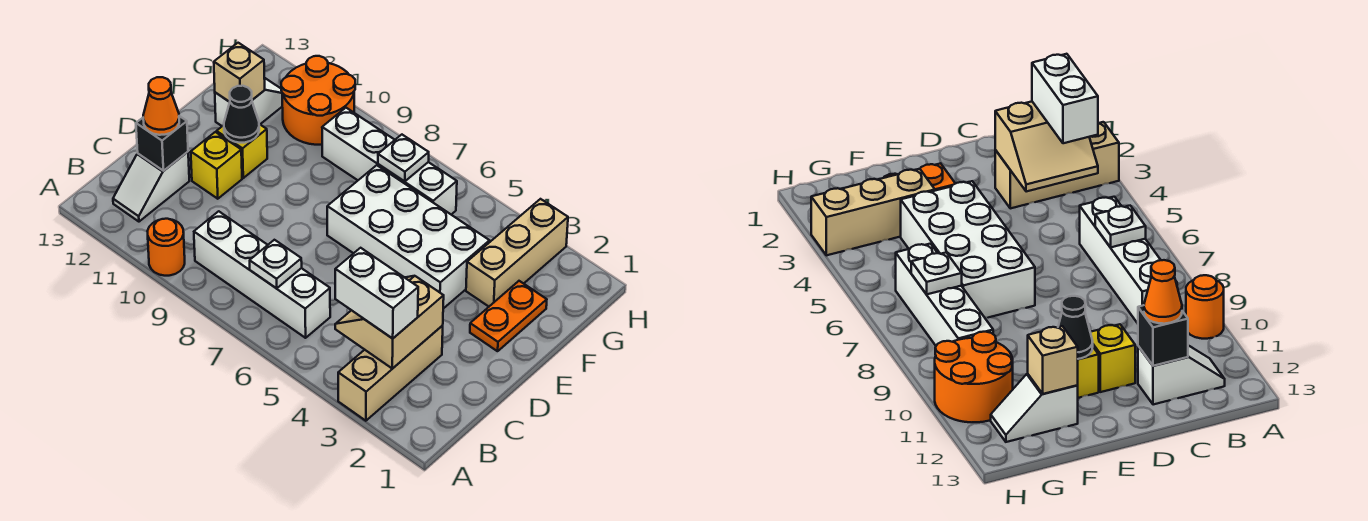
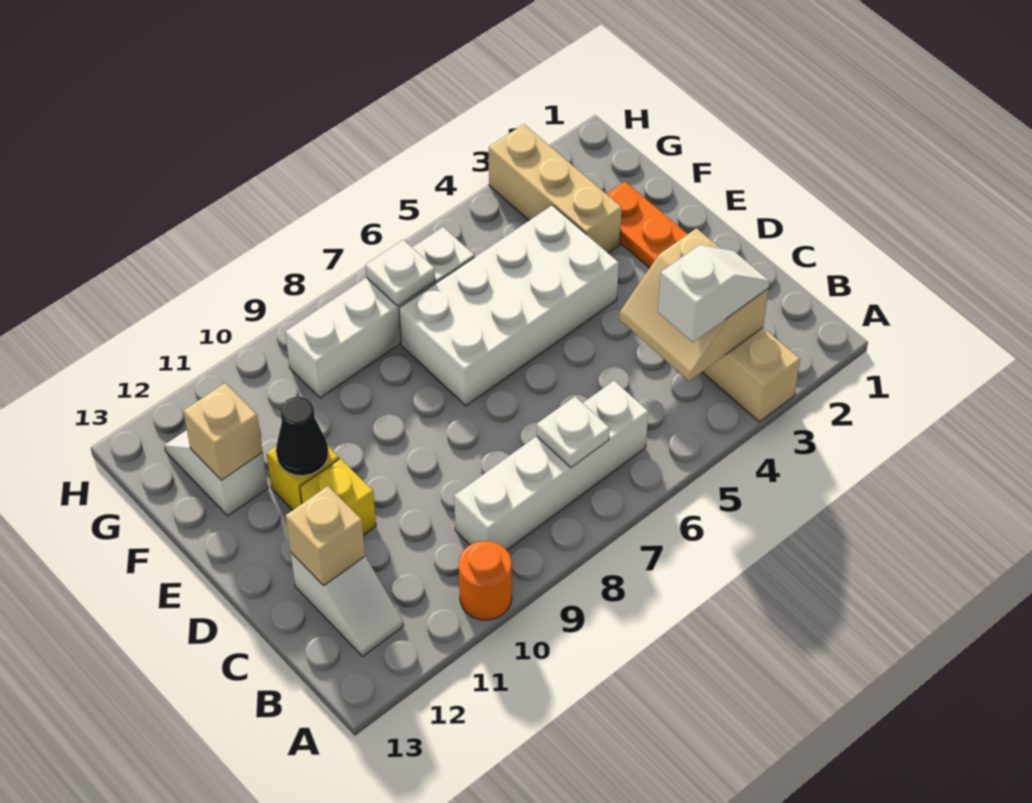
white brick B3:B4 level 3 -> white slope B3:B4 level 3 top 4
black brick C12 level 2 -> tan brick C12 level 2
orange cone C12 level 3 -> none
orange round brick G10:H11 level 1 -> none

